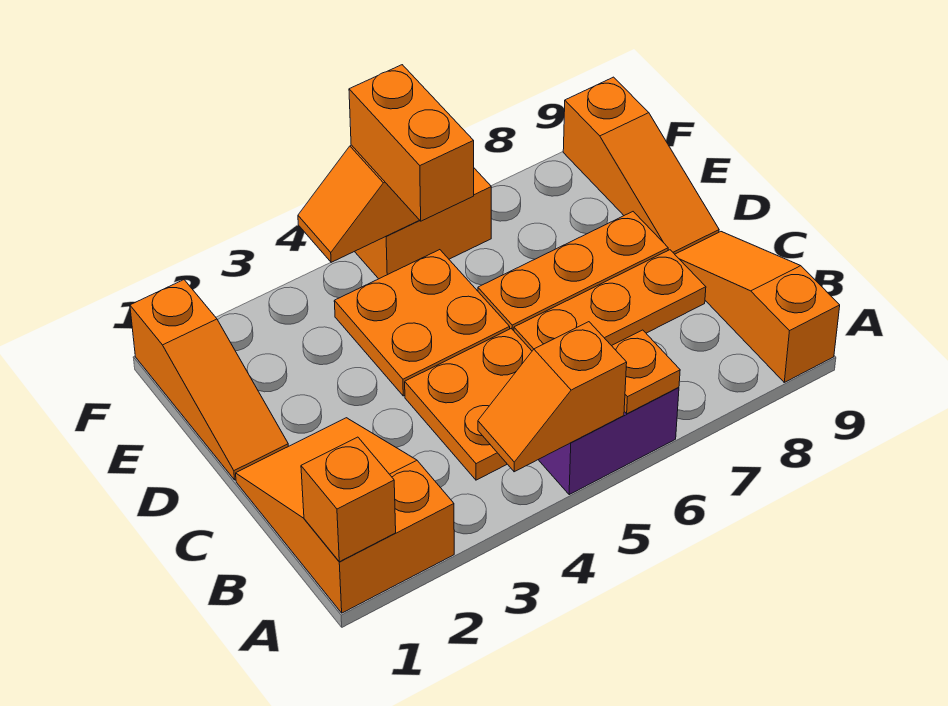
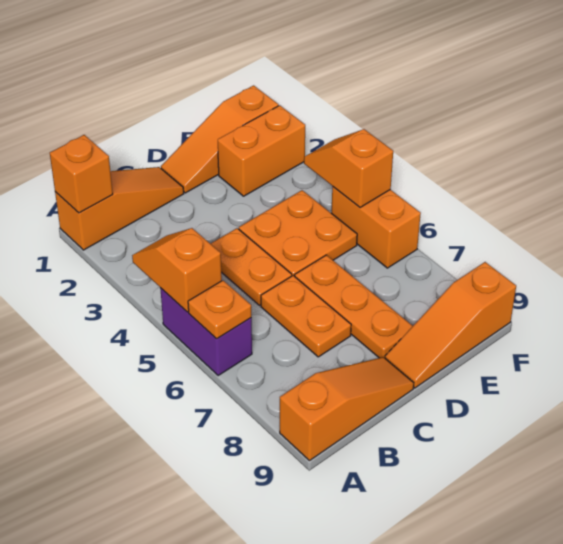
orange slope A1:C2 level 1 top A -> orange slope A1:C1 level 1 top A
orange plate B4:C5 level 1 -> orange plate C4:C5 level 1
orange plate C6:C8 level 1 -> orange plate C6:C7 level 1
orange brick E5:F5 level 3 -> orange brick E2:F2 level 1

